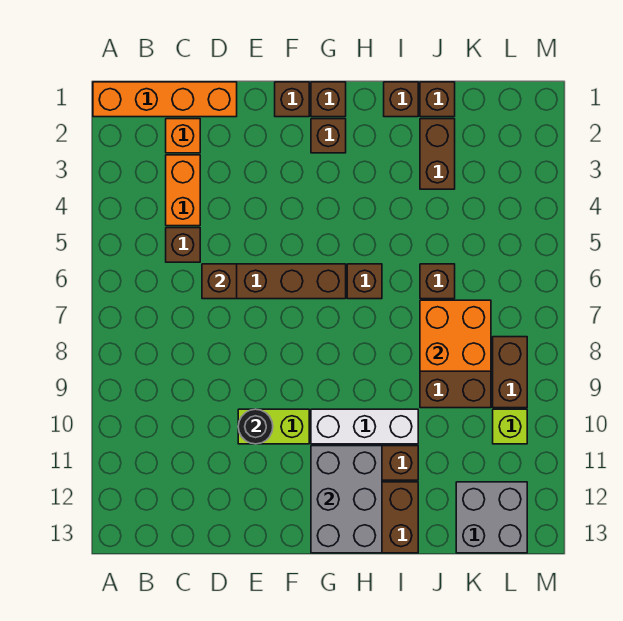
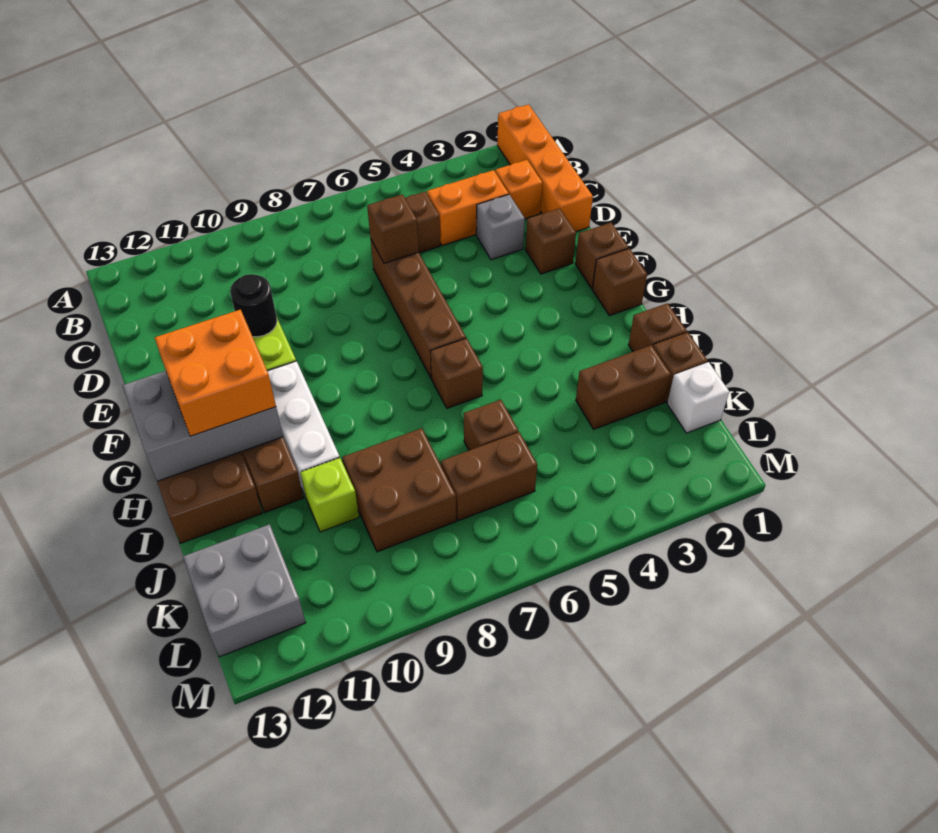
none -> grey brick D3 level 1
brown brick G2 level 1 -> brown brick E2 level 1
orange brick J7:K8 level 2 -> orange brick G11:H12 level 3
none -> white brick K1 level 1
brown brick L8:L9 level 1 -> brown brick K6:K7 level 1
lime brick L10 level 1 -> lime brick J10 level 1

